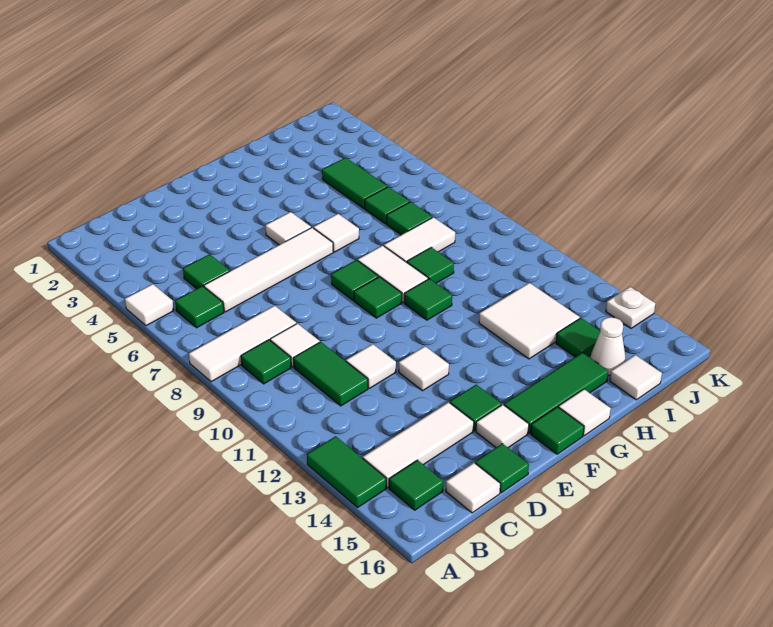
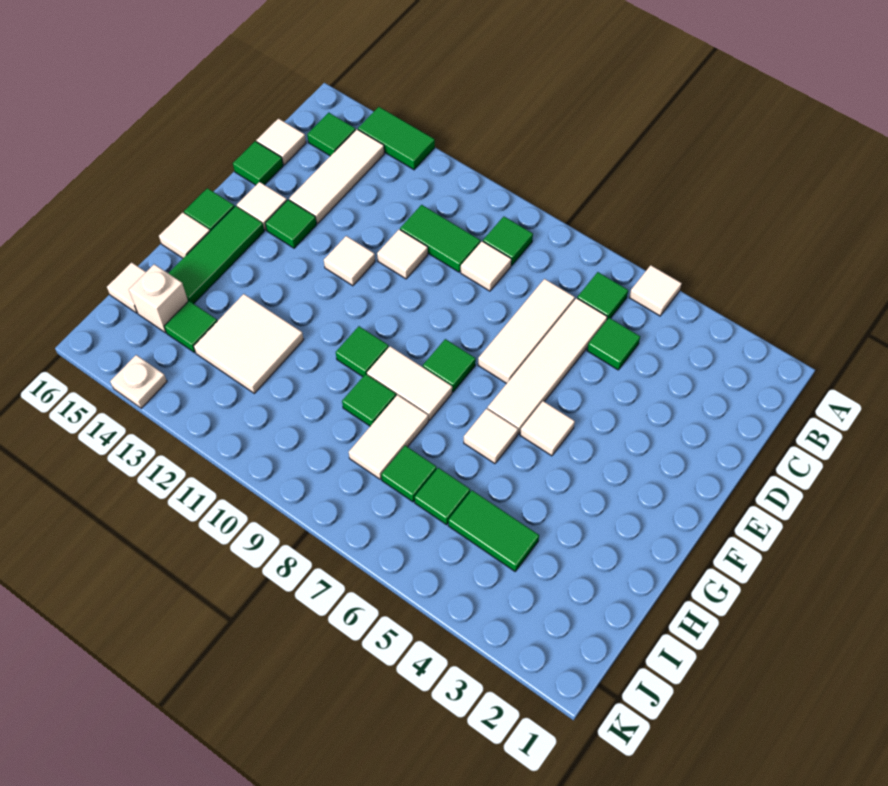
white tile A8:C8 level 1 -> white tile C7:E7 level 1
green tile F9 level 1 -> none
white cone I15 level 1 -> white brick I15 level 1

